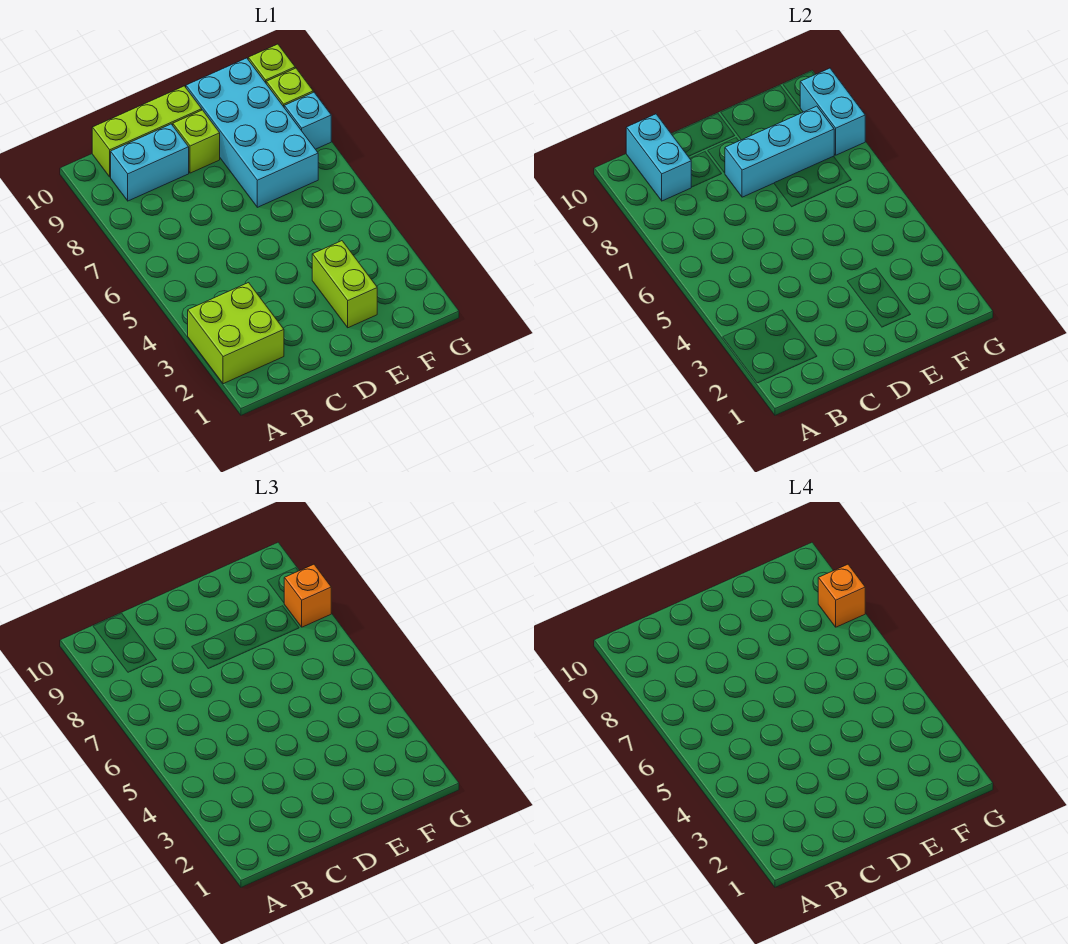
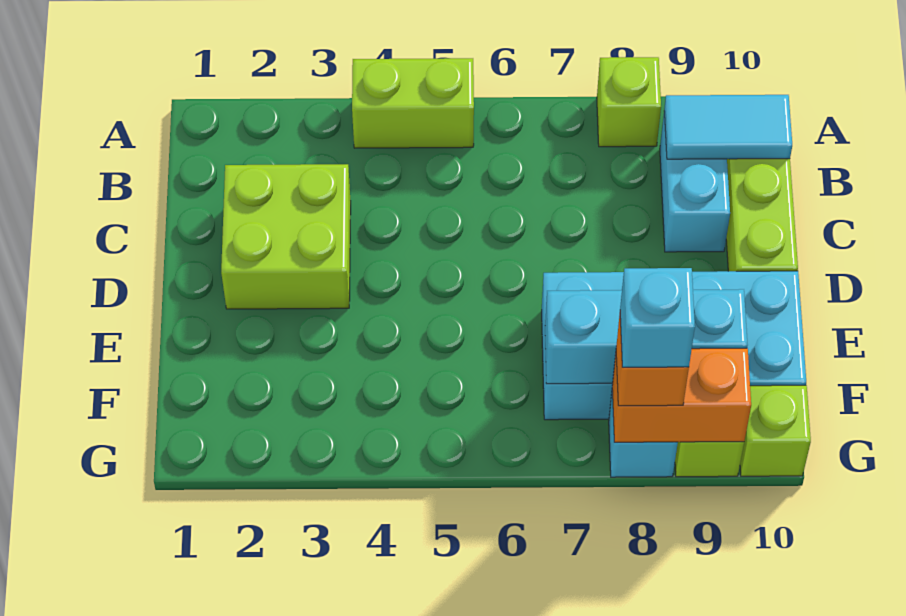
lime brick A2:B3 level 1 -> lime brick C2:D3 level 1
cyan brick B9:B10 level 2 -> cyan tile B9:B10 level 2
cyan brick D8:F8 level 2 -> cyan brick F7:F9 level 2
lime brick D9 level 1 -> lime brick A8 level 1
lime brick E2:E3 level 1 -> lime brick A4:A5 level 1
cyan brick G8:G9 level 2 -> orange brick G8:G9 level 2
orange brick G8 level 4 -> cyan brick G8 level 4

